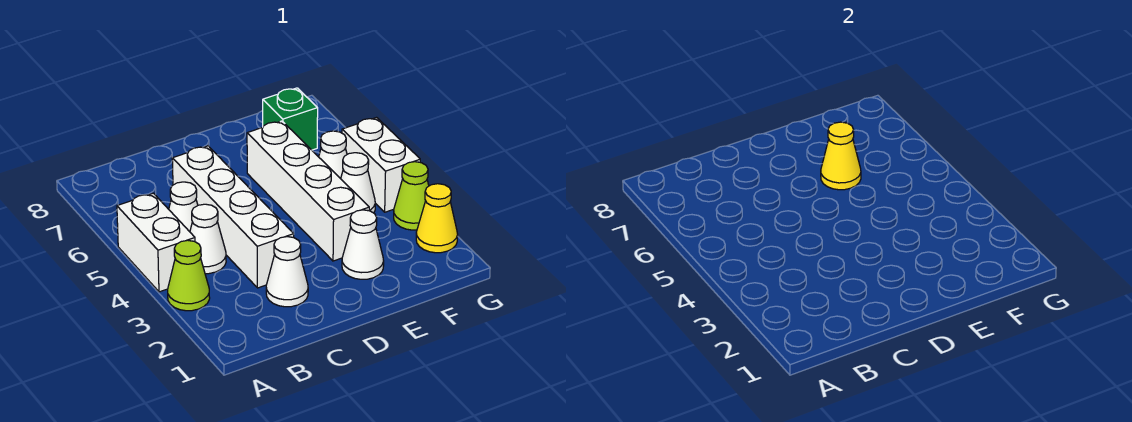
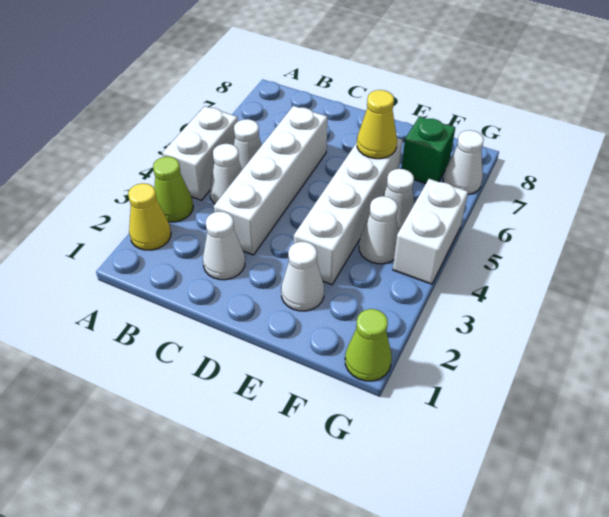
yellow cone G2 level 1 -> yellow cone A2 level 1
lime cone G3 level 1 -> lime cone G1 level 1
none -> white cone G7 level 1

